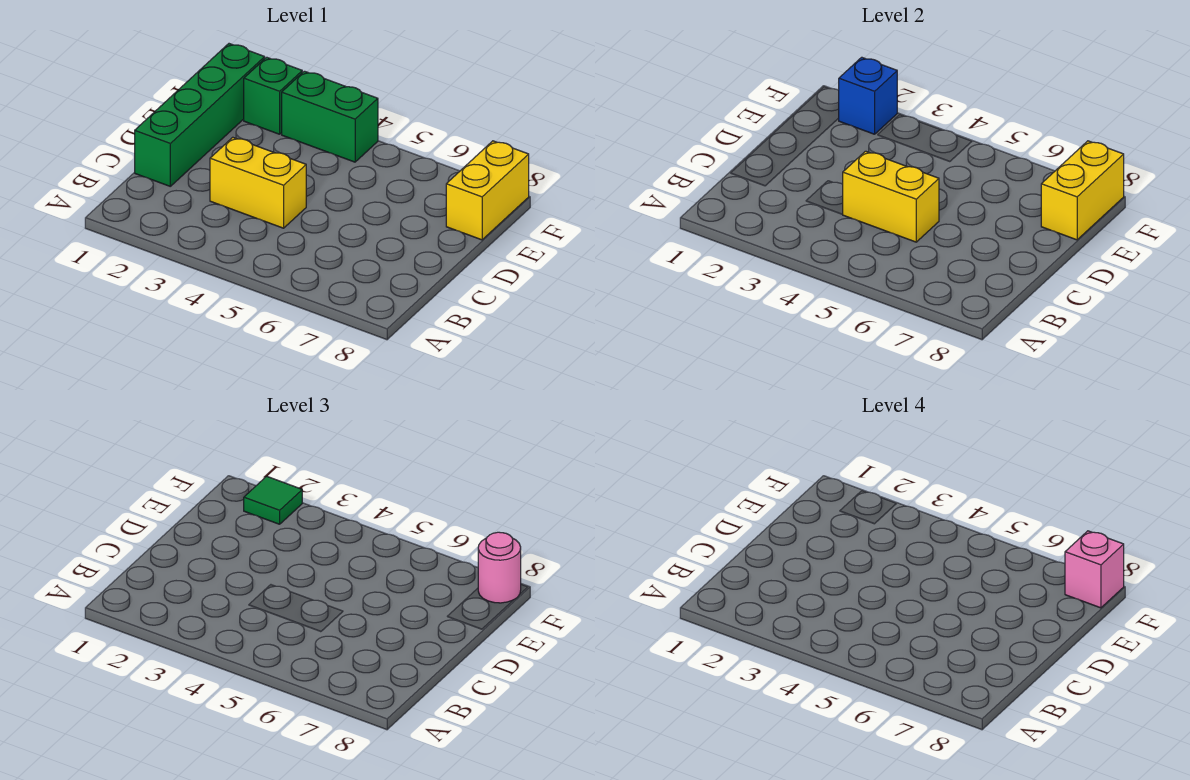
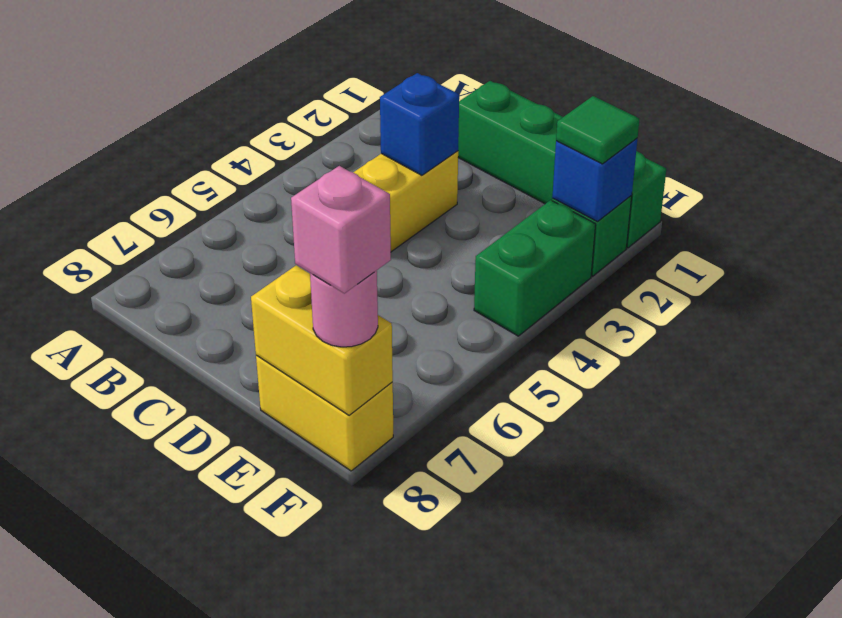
none -> blue brick C3 level 2
yellow brick C4:C5 level 2 -> none

